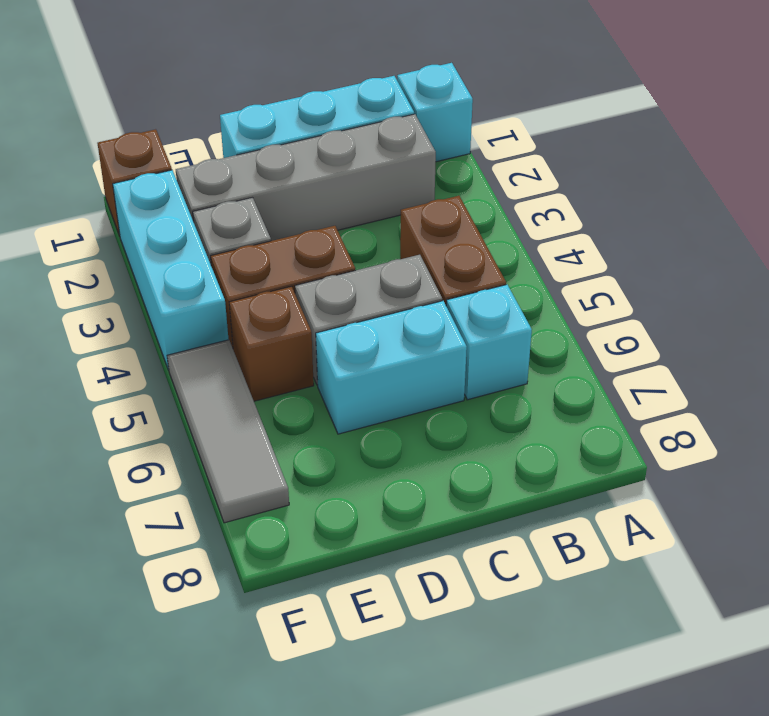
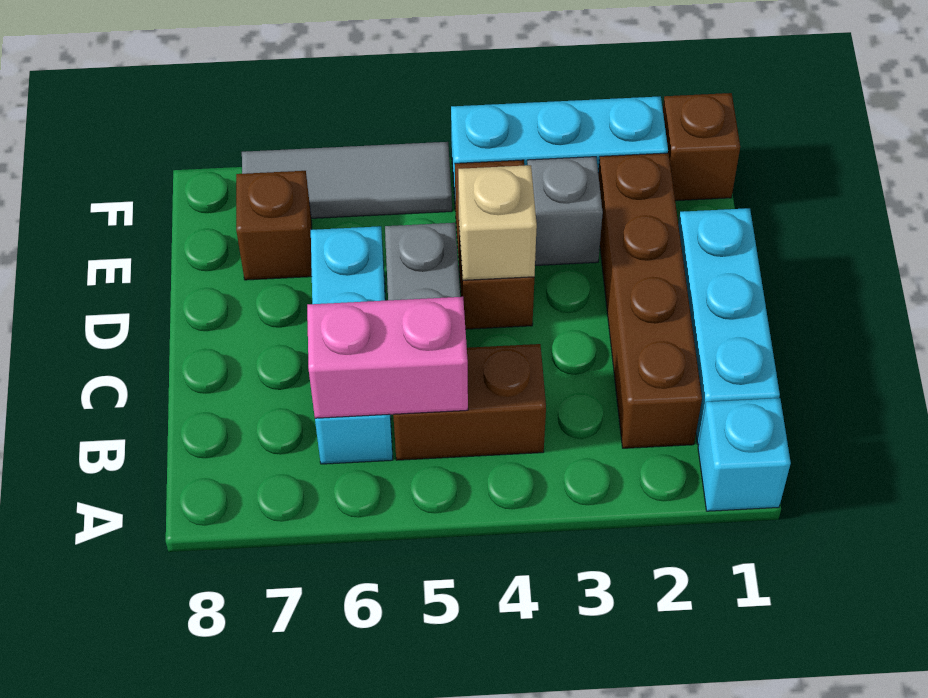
grey brick B2:E2 level 1 -> brown brick B2:E2 level 1
none -> pink brick B5:B6 level 2
none -> tan brick D4 level 2
brown brick E5 level 1 -> brown brick E7 level 1

